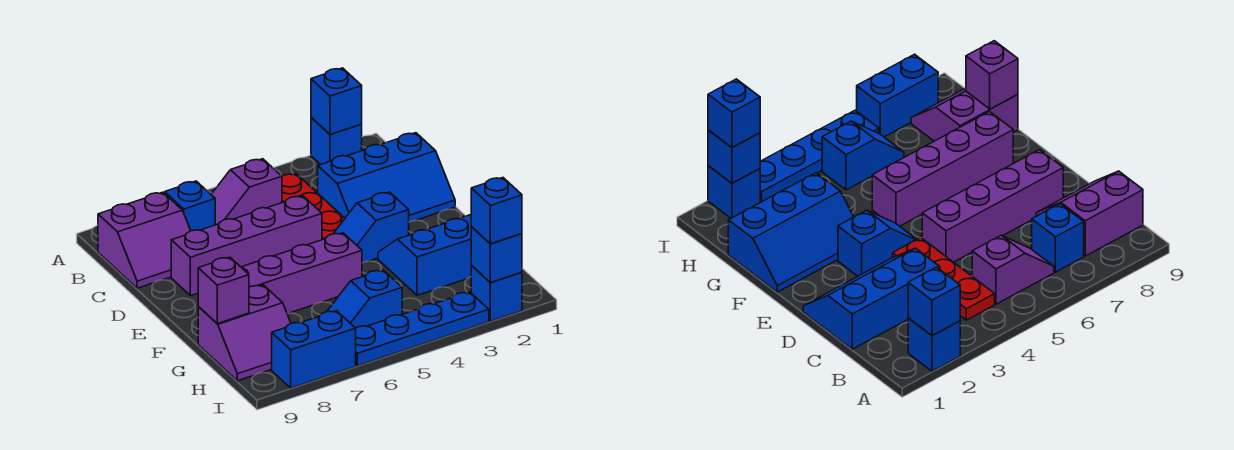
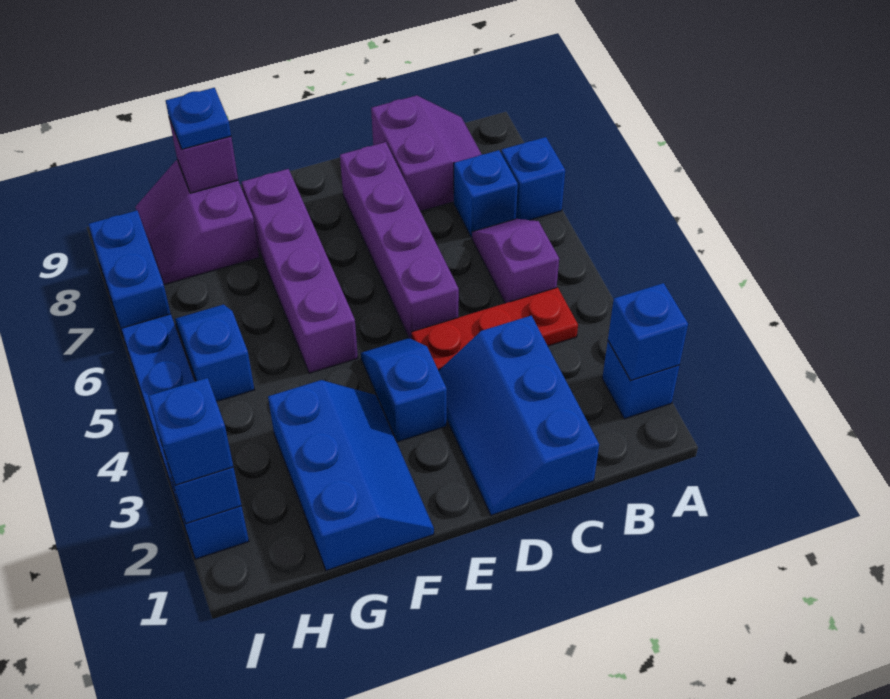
none -> blue brick A7 level 1
purple slope B8:C9 level 1 top B -> purple slope B8:C9 level 1 top C
none -> blue plate G9 level 3

